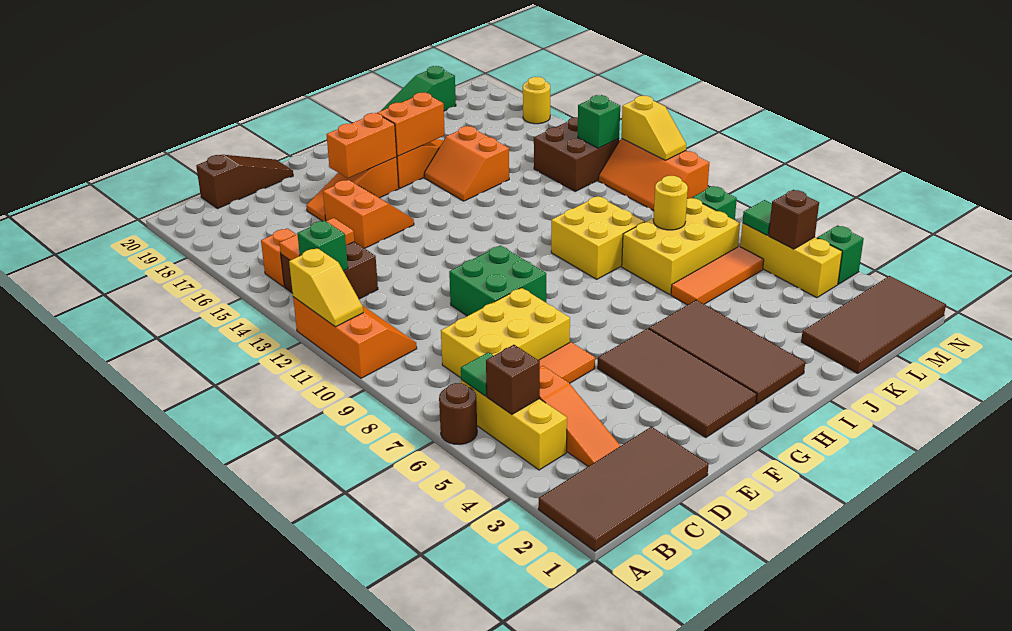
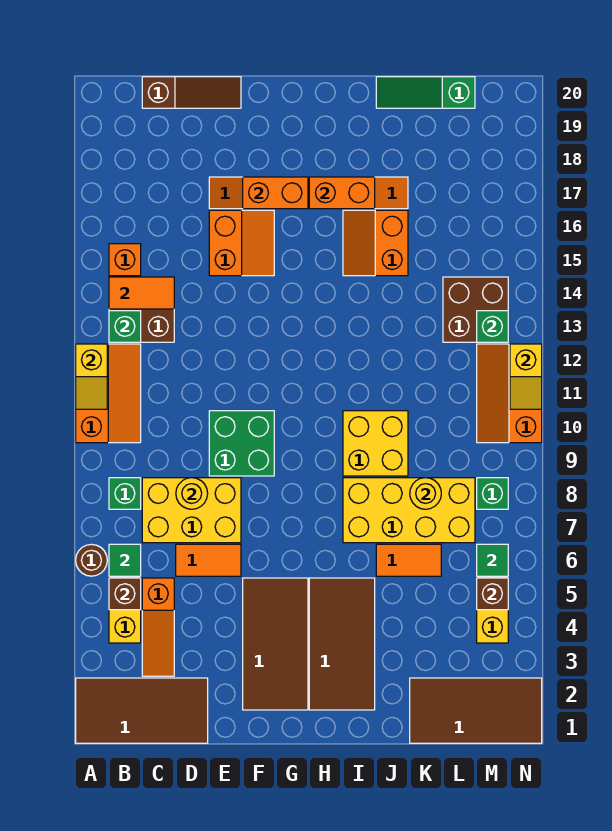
orange tile J6:L6 level 1 -> orange tile J6:K6 level 1
yellow brick J7:L8 level 1 -> yellow brick I7:L8 level 1
green brick N4 level 1 -> green brick B8 level 1
yellow round brick N17 level 1 -> yellow round brick D8 level 2

